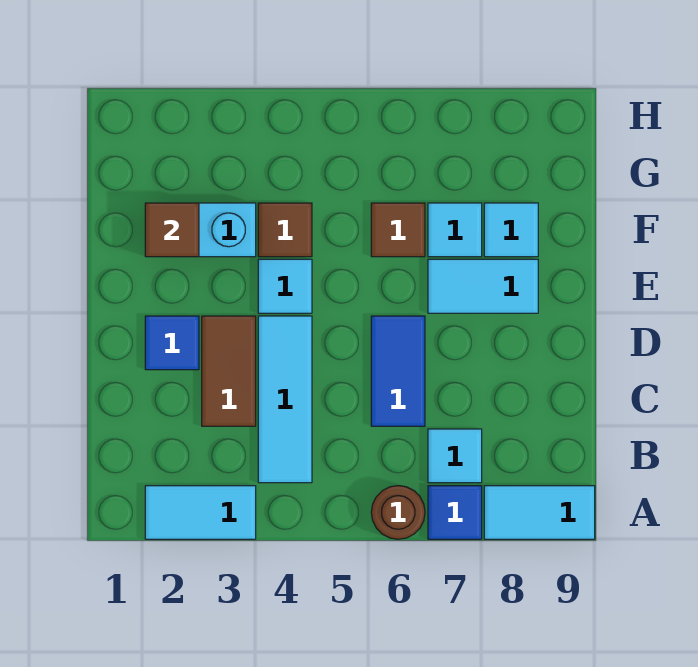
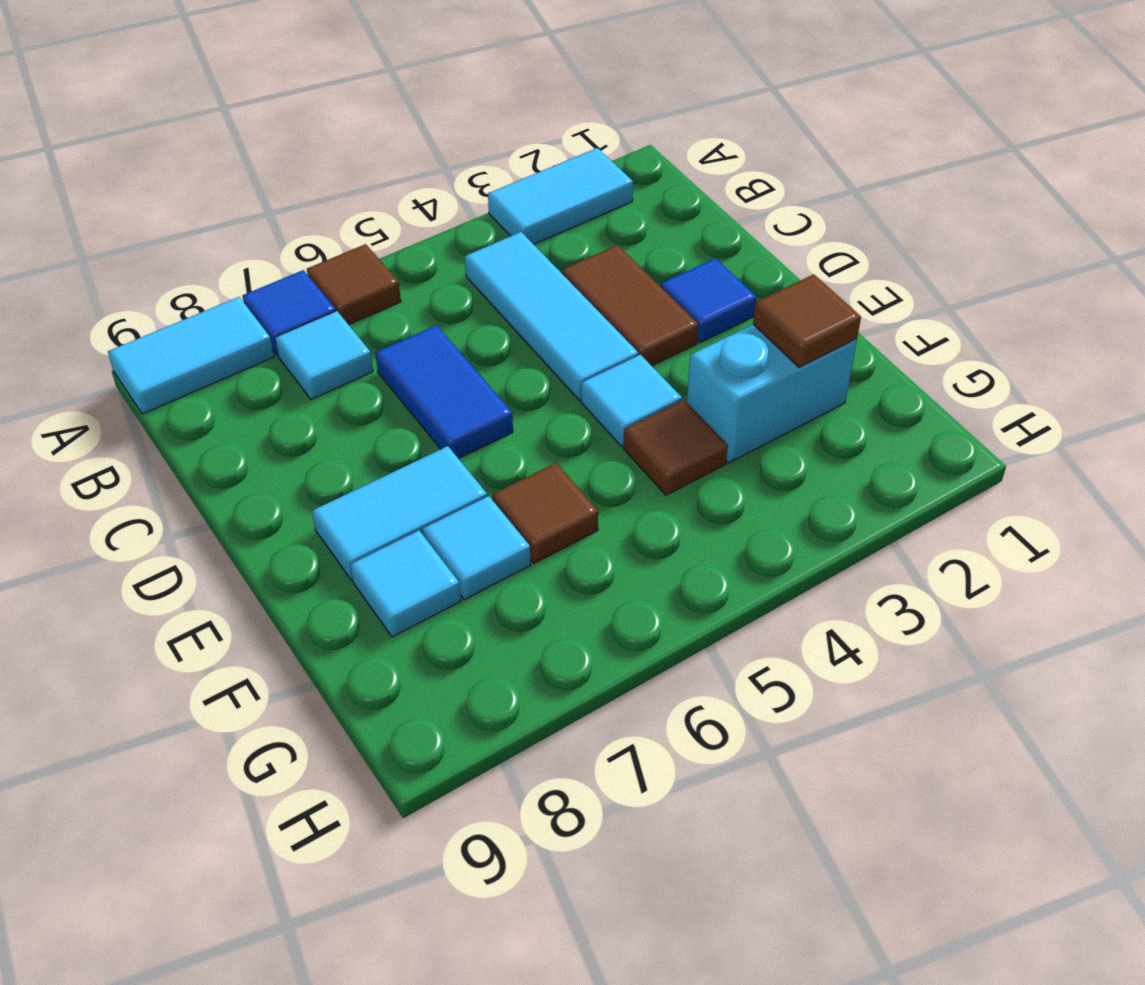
brown round brick A6 level 1 -> brown tile A6 level 1

